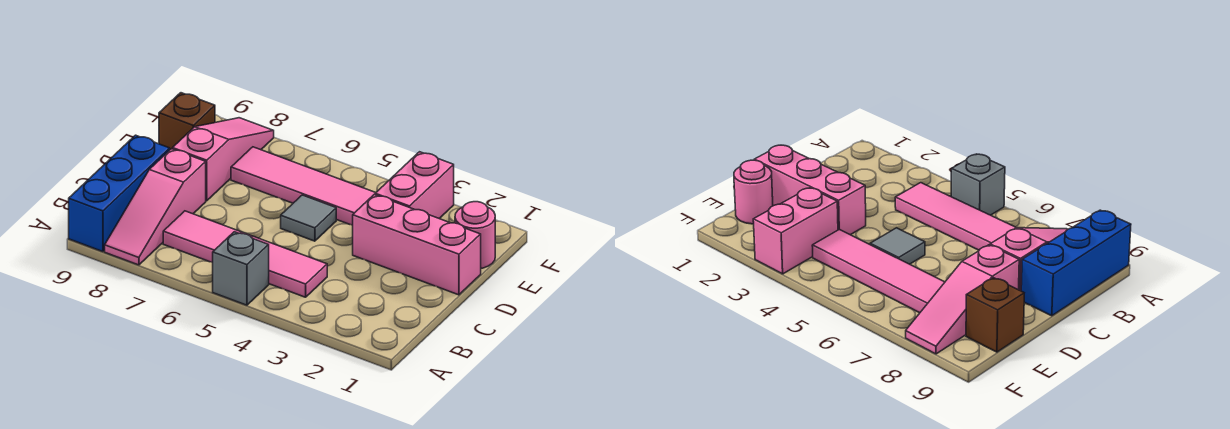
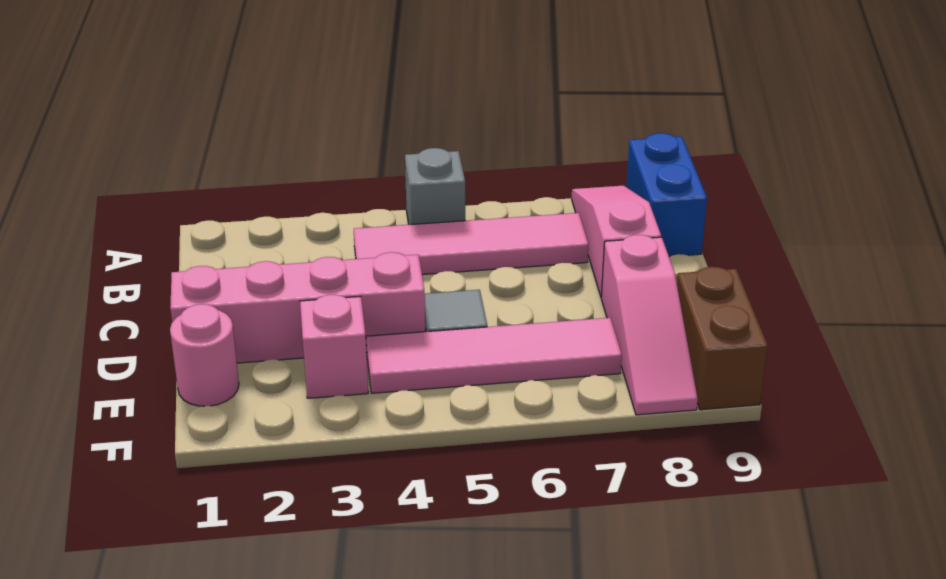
blue brick A9:C9 level 1 -> blue brick A9:B9 level 1
pink brick D1:D3 level 1 -> pink brick D1:D4 level 1
pink brick E3:F3 level 1 -> pink brick E3 level 1
brown brick E9 level 1 -> brown brick E9:F9 level 1

